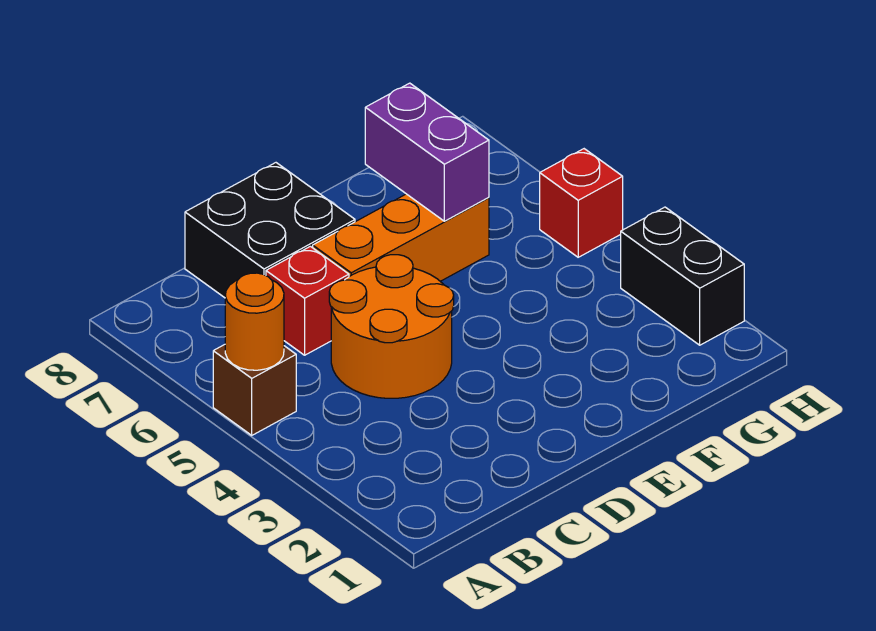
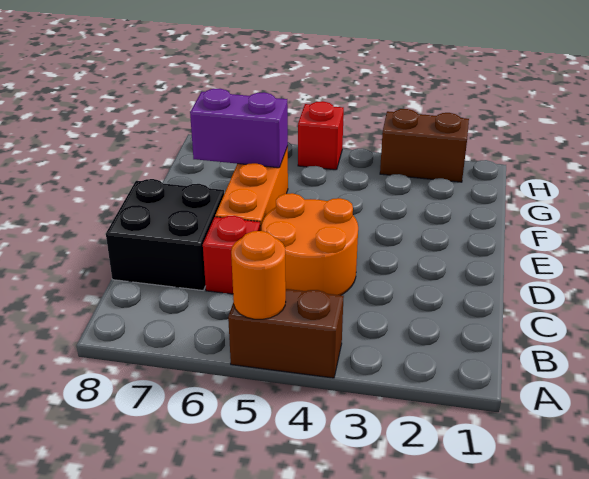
brown brick A5 level 1 -> brown brick A4:A5 level 1
black brick H2:H3 level 1 -> brown brick H2:H3 level 1

